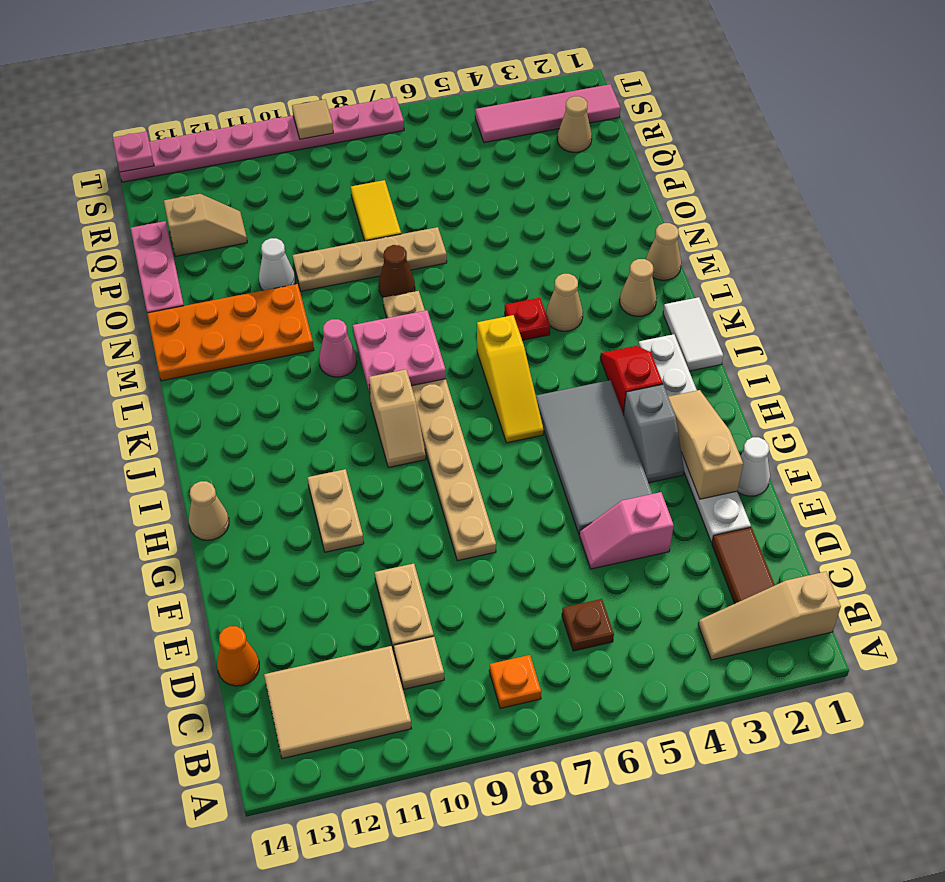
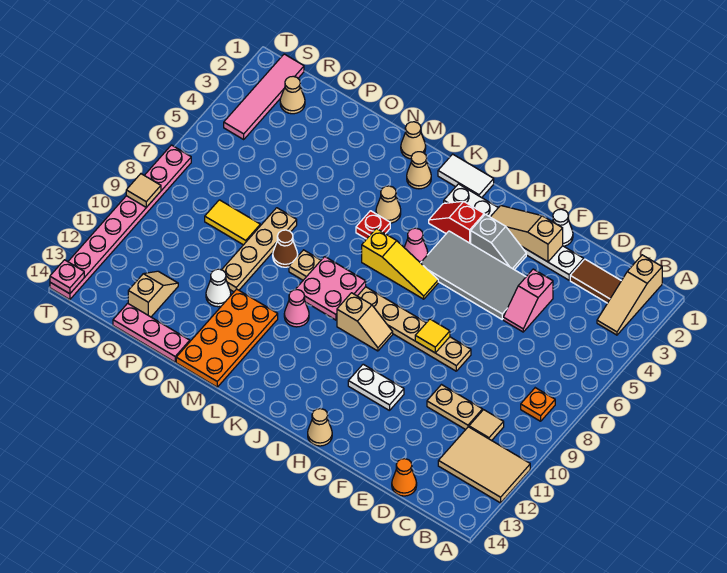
tan tile B11:C13 level 1 -> tan tile A11:C12 level 1
brown plate C6 level 1 -> none
none -> yellow tile G8 level 2
tan plate G11:H11 level 1 -> white plate G11:H11 level 1
none -> pink cone J5 level 1

